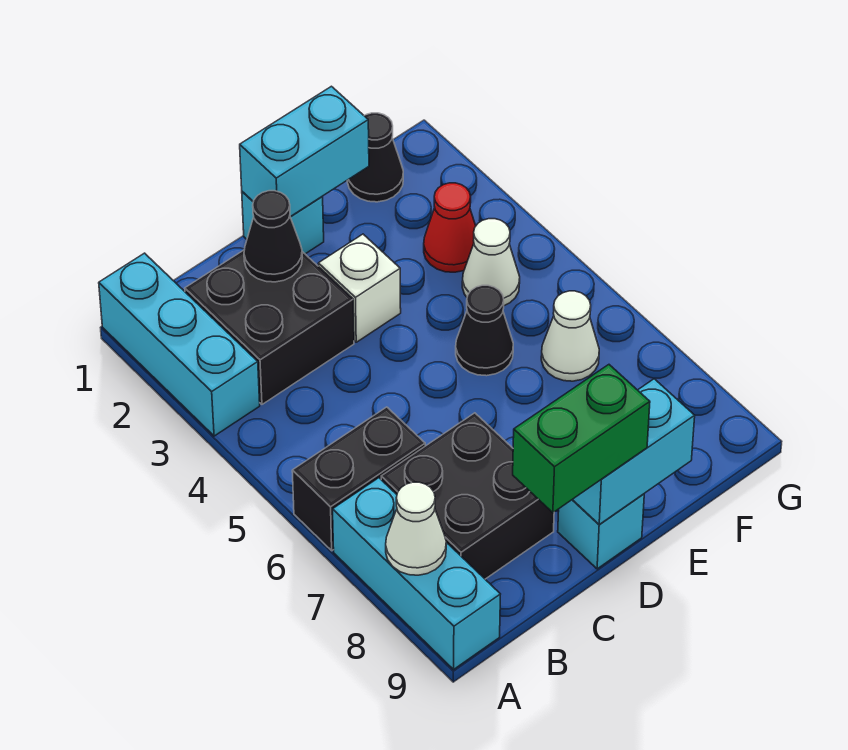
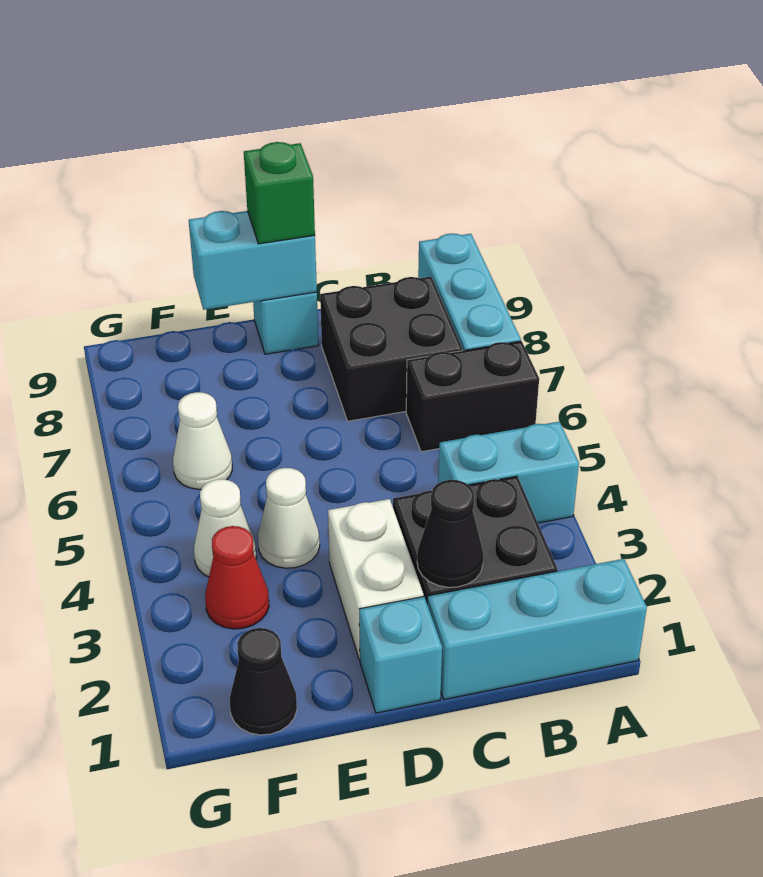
cyan brick A1:A3 level 1 -> cyan brick A1:C1 level 1
white cone A8 level 2 -> white cone E4 level 1
green brick C9:D9 level 3 -> green brick D9 level 3
cyan brick D1:E1 level 2 -> cyan brick A4:B4 level 1
white brick D3 level 1 -> white brick D2:D3 level 1
black cone E5 level 1 -> none

